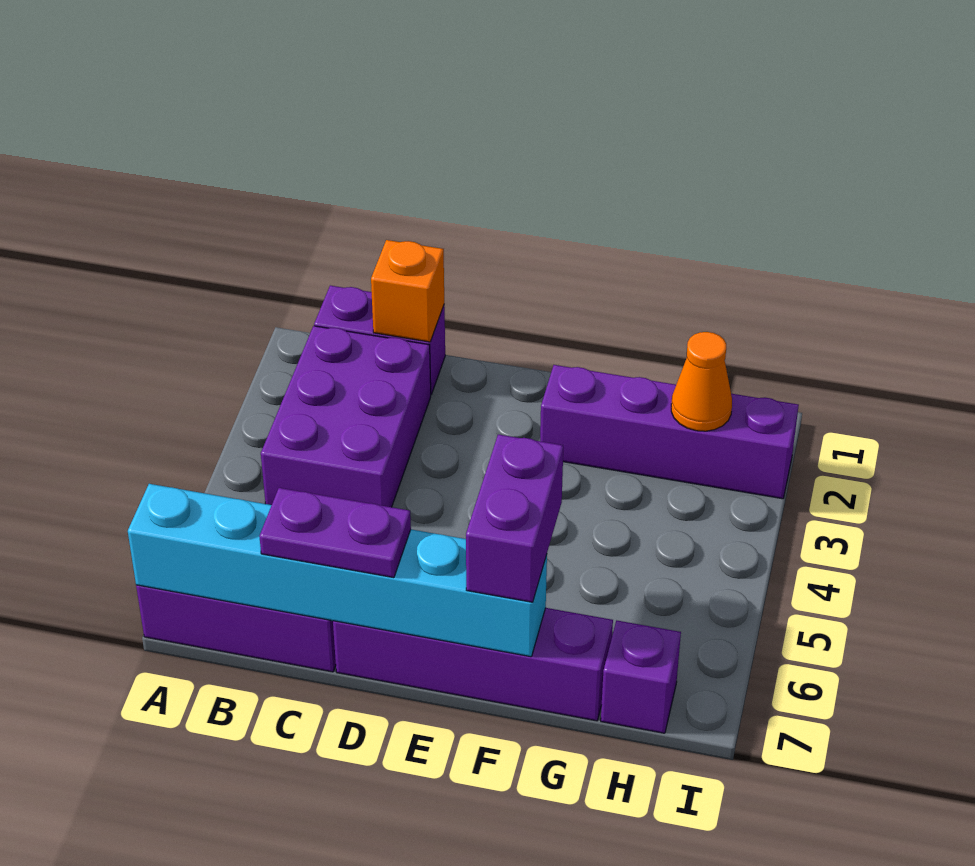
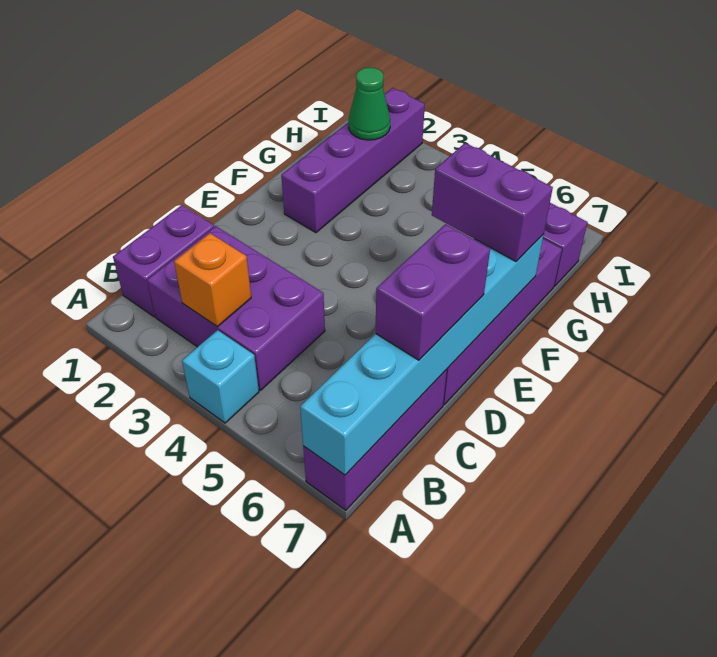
none -> cyan brick A4 level 1
orange brick C1 level 2 -> orange brick B3 level 2
purple plate C7:D7 level 3 -> purple brick C7:D7 level 3
orange cone H2 level 2 -> green cone H2 level 2

